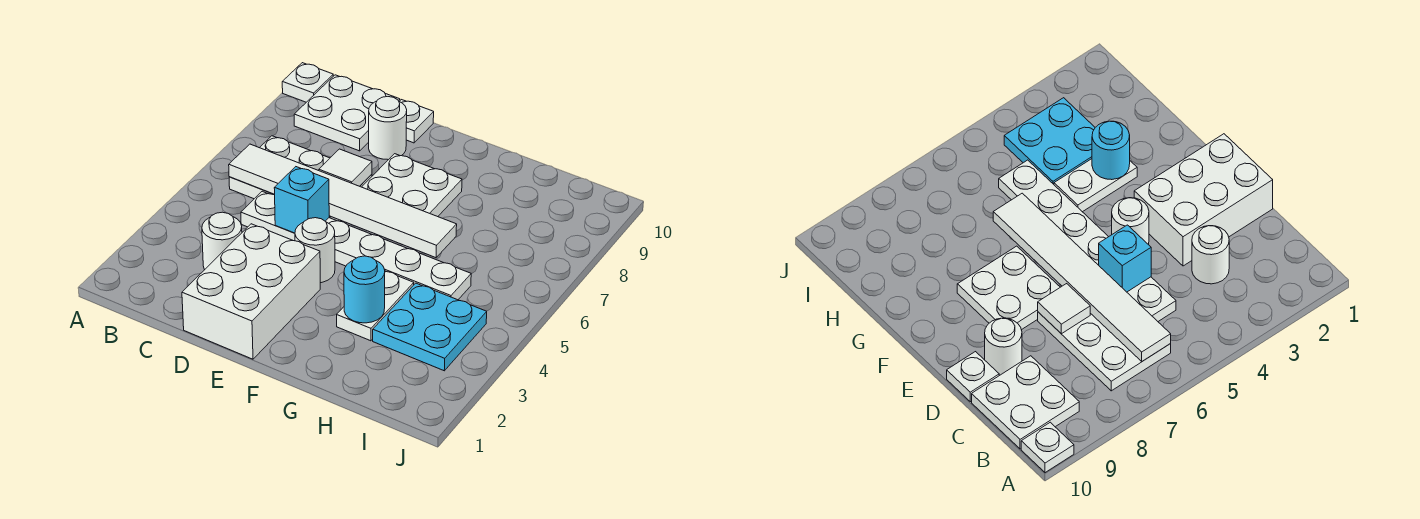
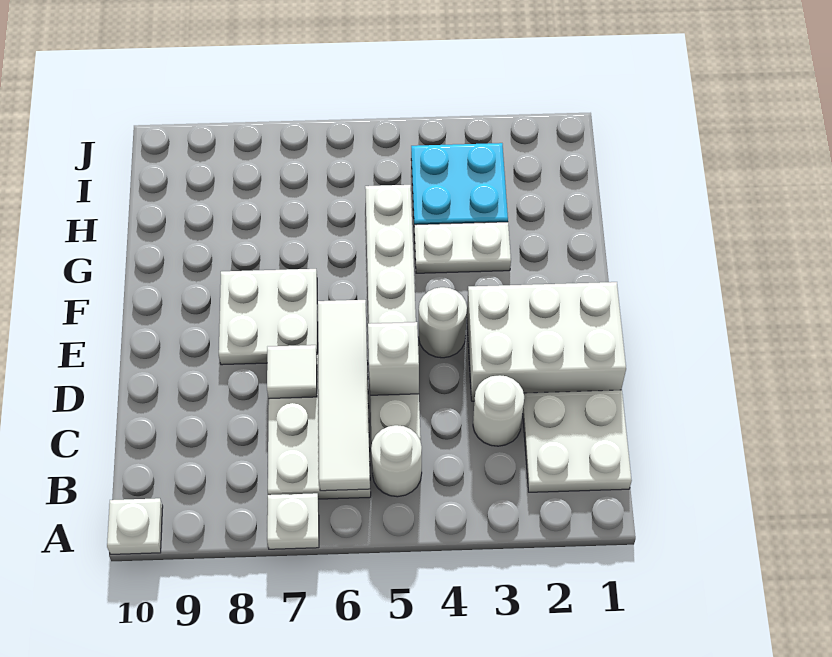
white tile B6:G6 level 2 -> white tile B6:E6 level 2
white plate B9:C10 level 1 -> white plate B1:C2 level 1
cyan brick D5 level 2 -> white brick D5 level 2
white round brick D9 level 1 -> white round brick B5 level 1
white plate D10 level 1 -> white plate A7 level 1
cyan round brick G3 level 2 -> none

